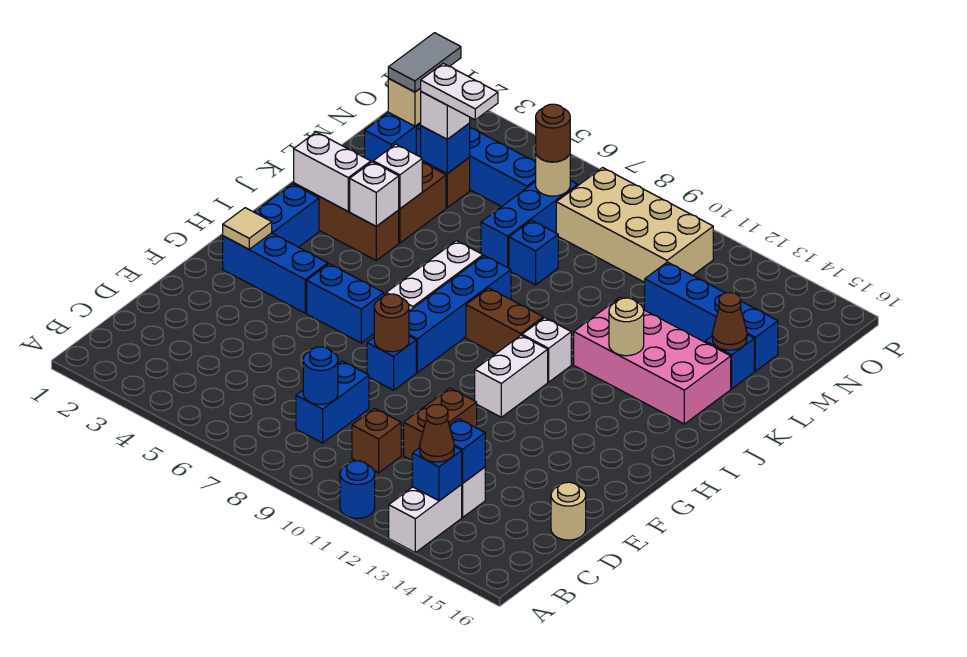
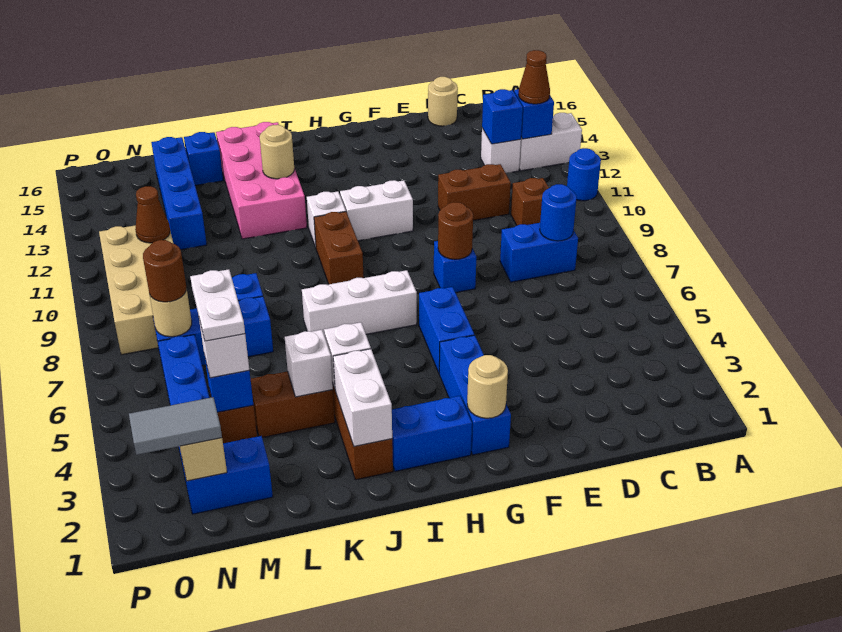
tan tile G2 level 2 -> tan round brick G2 level 2
blue brick G8:J8 level 1 -> none
brown cone L15 level 2 -> brown cone N11 level 2

